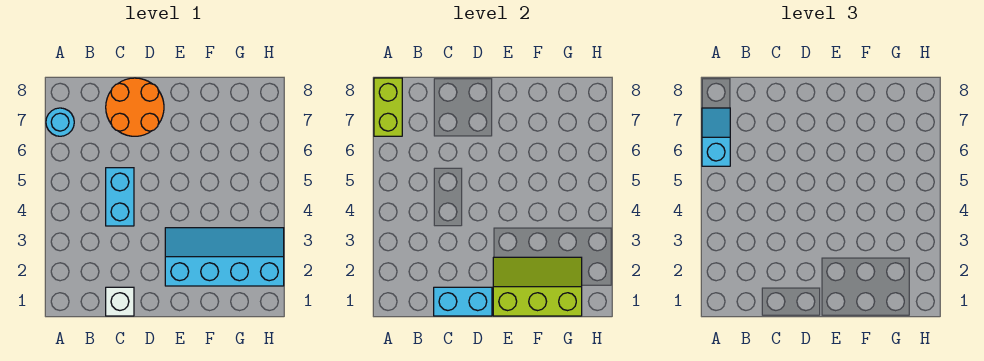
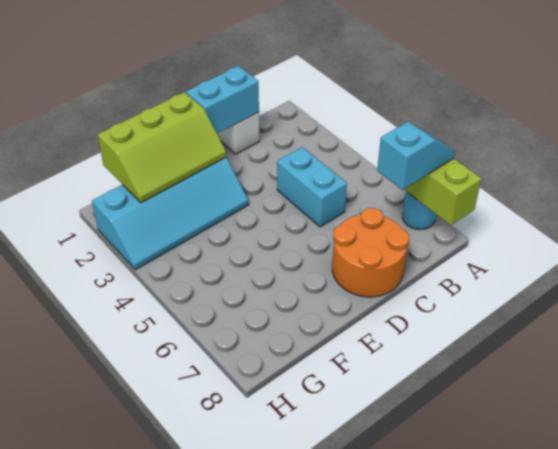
cyan slope A6:A7 level 3 top 6 -> cyan slope A7:B7 level 3 top B

